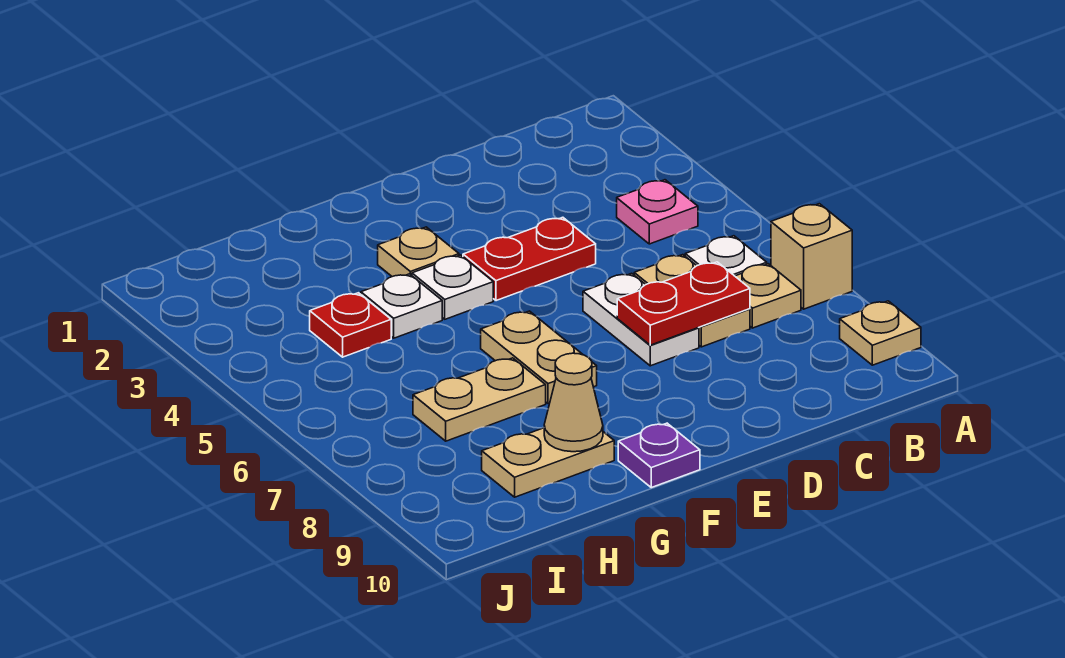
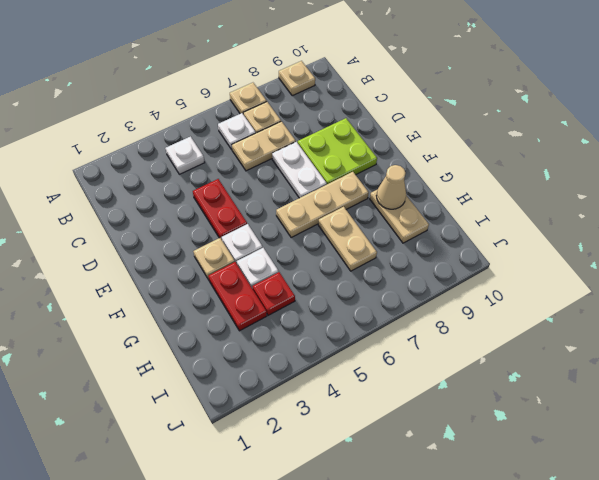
tan brick A7 level 1 -> tan plate A7 level 1
pink plate B4 level 1 -> white plate B4 level 1
red plate C7:D7 level 2 -> red plate G3:H3 level 1
white plate D6:D7 level 1 -> white plate D7:E7 level 1
none -> lime plate D8:E9 level 1
tan plate F6:F7 level 1 -> tan plate F6:F8 level 1
purple plate F10 level 1 -> none

